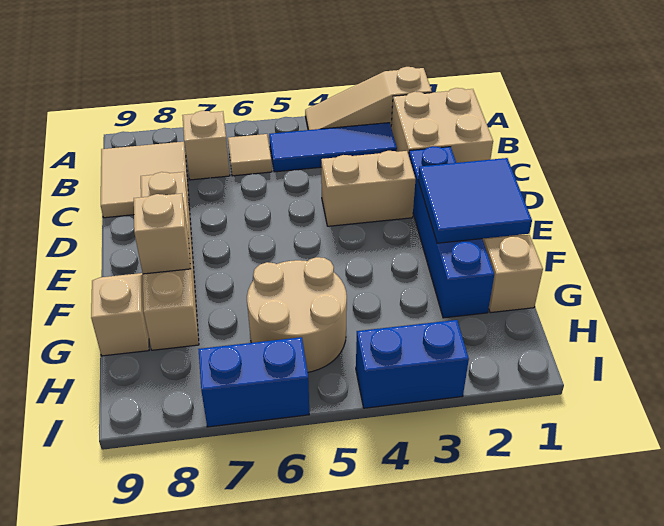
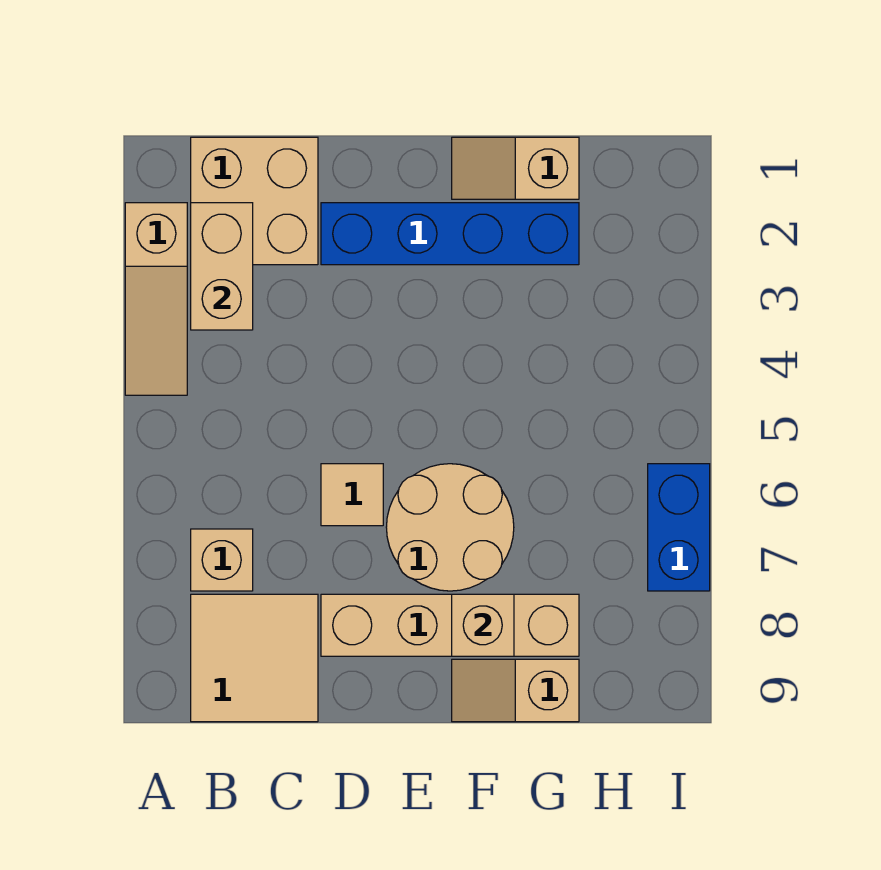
blue tile B3:B5 level 1 -> none
tan tile B6 level 1 -> tan tile D6 level 1
tan brick D3:D4 level 1 -> tan brick B2:B3 level 2
blue tile E1:F2 level 2 -> none
tan round brick G5:H6 level 1 -> tan round brick E6:F7 level 1
blue brick I3:I4 level 1 -> none

